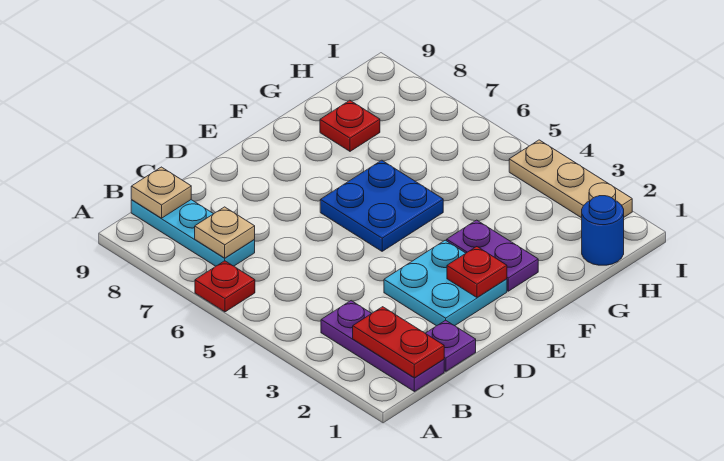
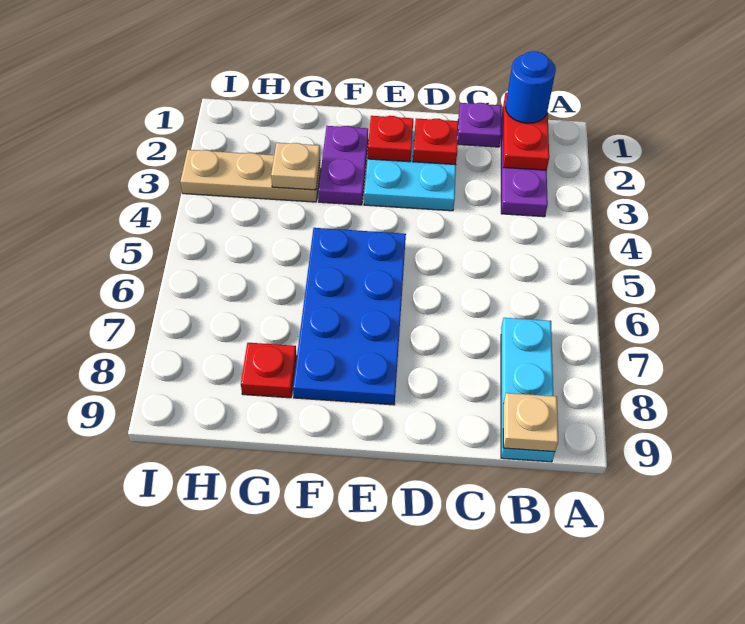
red plate A6 level 1 -> red plate D2 level 2
tan plate B7 level 2 -> tan plate G3 level 2
blue plate E5:F6 level 1 -> blue plate E5:F8 level 1
blue round brick H1 level 1 -> blue round brick B1 level 3
tan plate I2:I4 level 1 -> tan plate G3:I3 level 1

